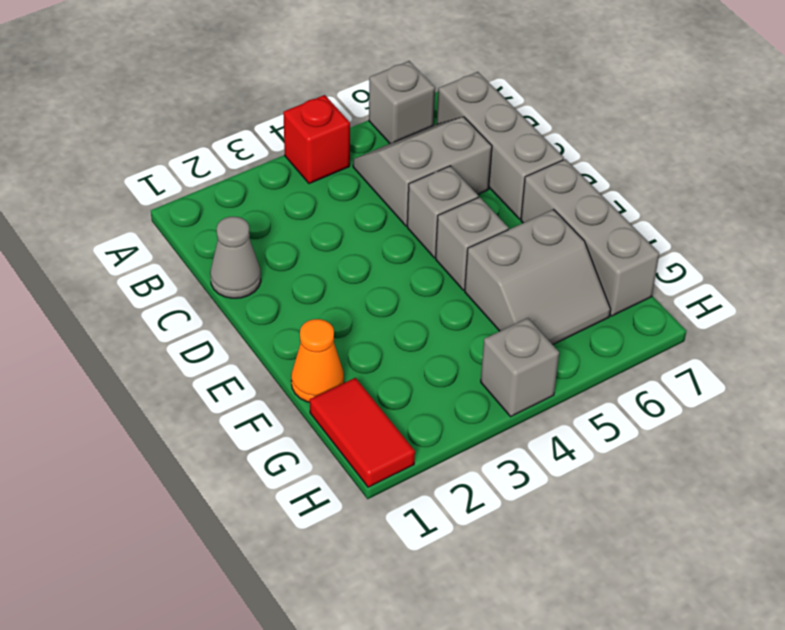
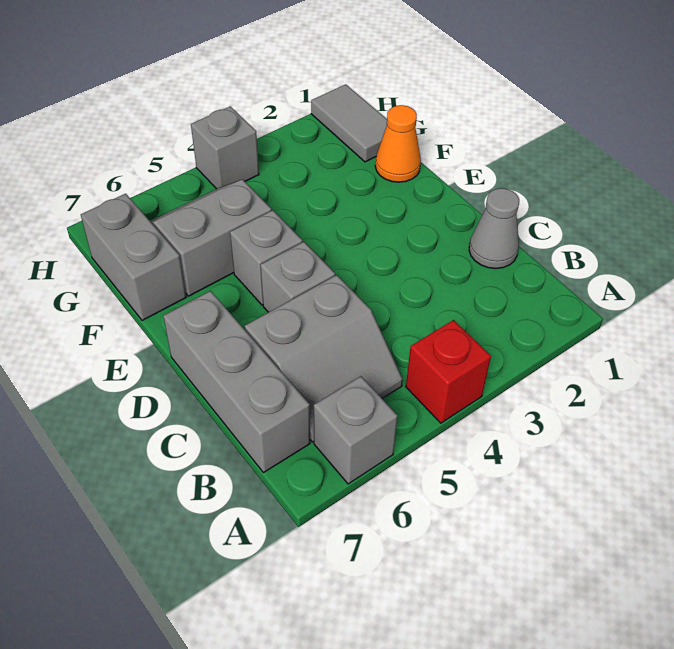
grey brick E7:G7 level 1 -> grey brick F7:G7 level 1
red tile G1:H1 level 1 -> grey tile G1:H1 level 1

